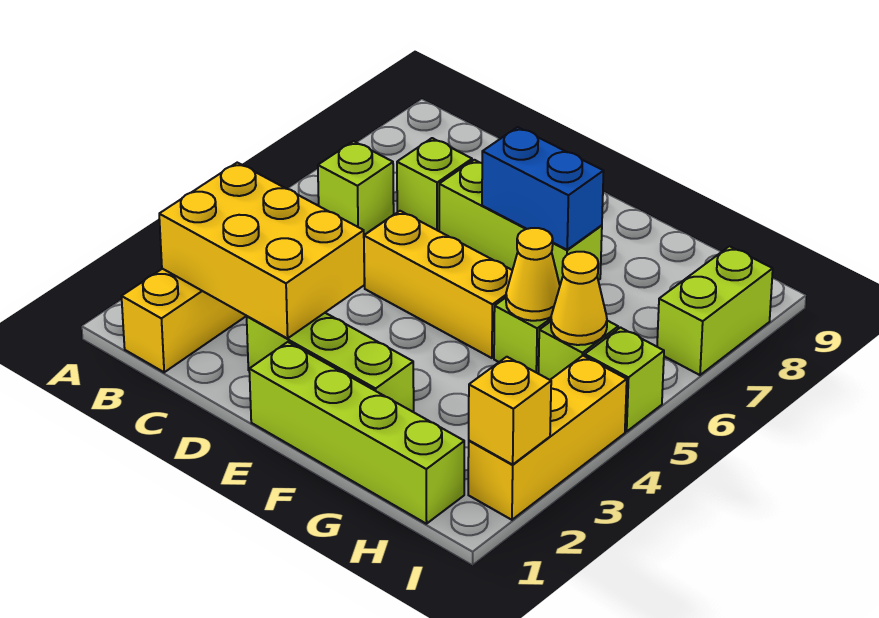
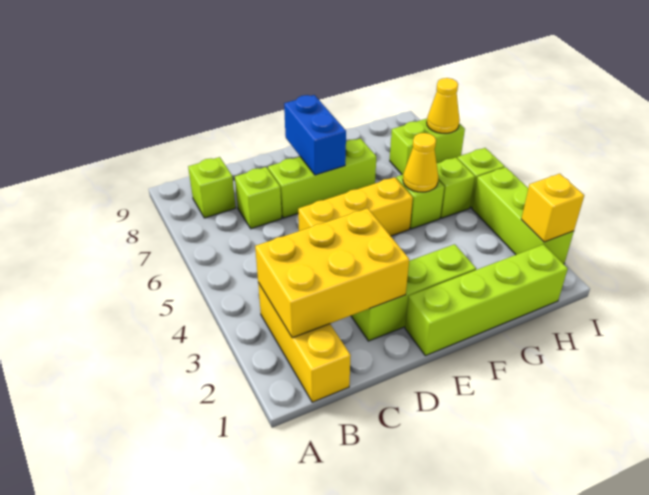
lime brick B6 level 1 -> lime brick B8 level 1
blue brick E7:F7 level 2 -> blue brick E7:E8 level 2
yellow cone H5 level 2 -> yellow cone I7 level 2
yellow brick I2:I4 level 1 -> lime brick I2:I4 level 1
lime brick I7:I8 level 1 -> lime brick H7:I7 level 1

